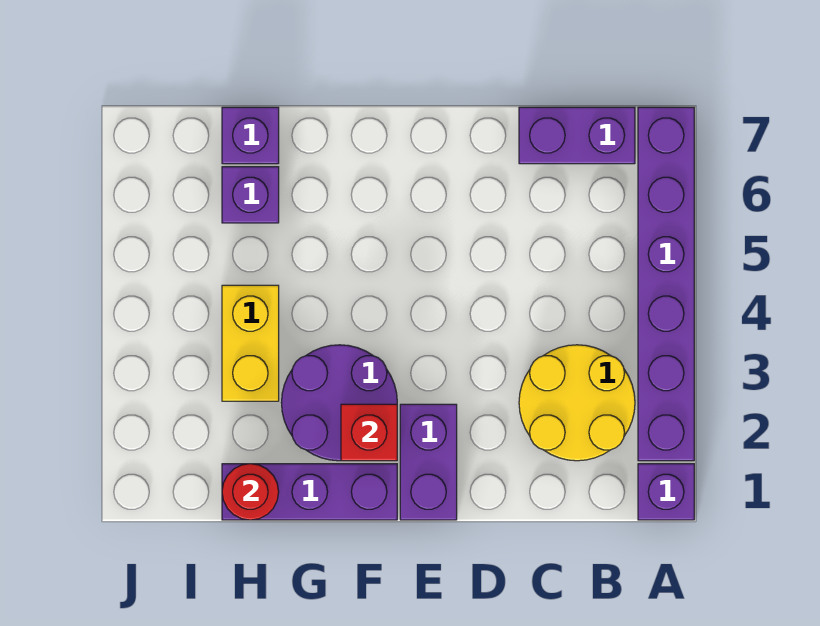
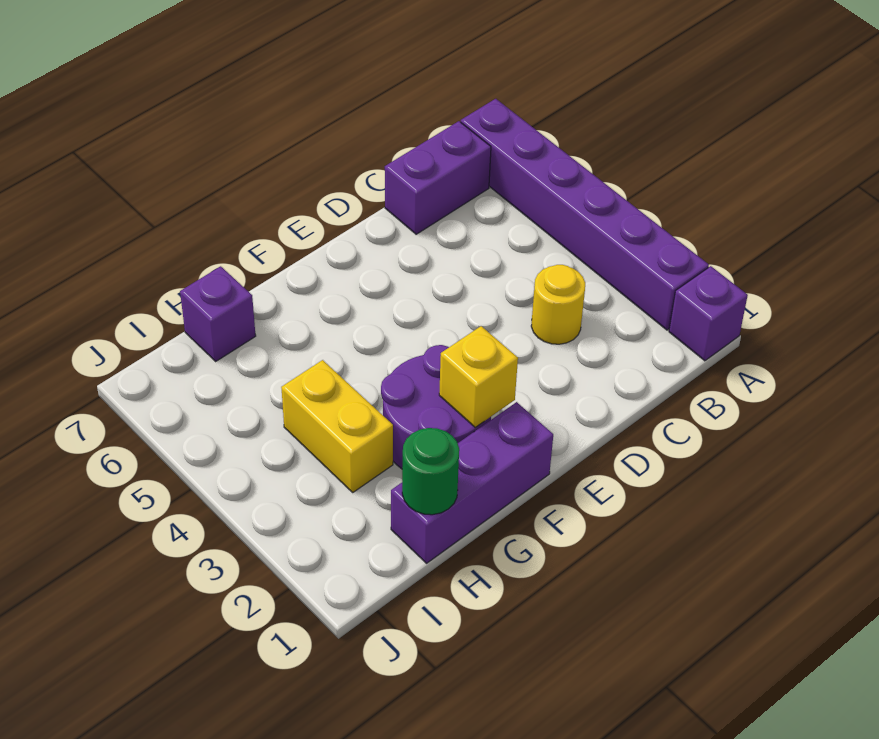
yellow round brick B2:C3 level 1 -> yellow round brick C3 level 1
purple brick E1:E2 level 1 -> none
red brick F2 level 2 -> yellow brick F2 level 2
red round brick H1 level 2 -> green round brick H1 level 2
purple brick H6 level 1 -> none

